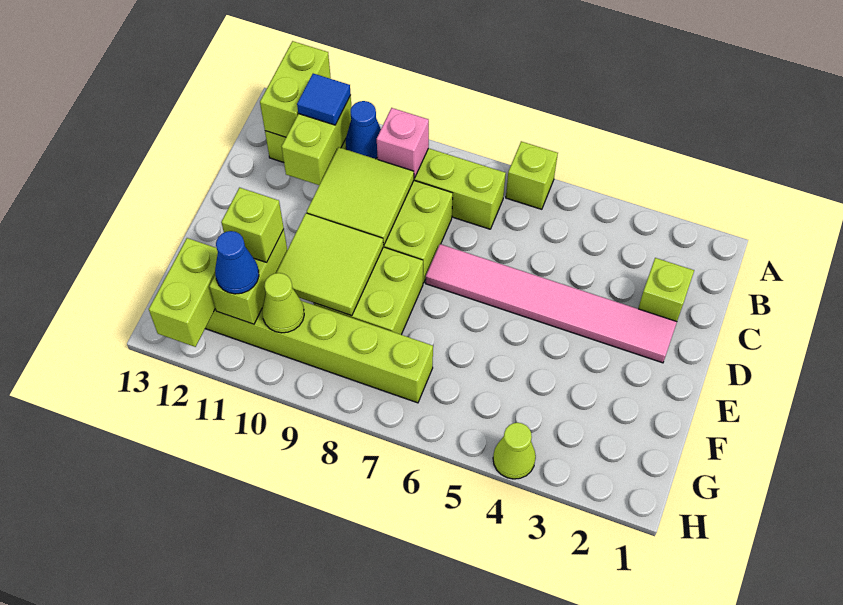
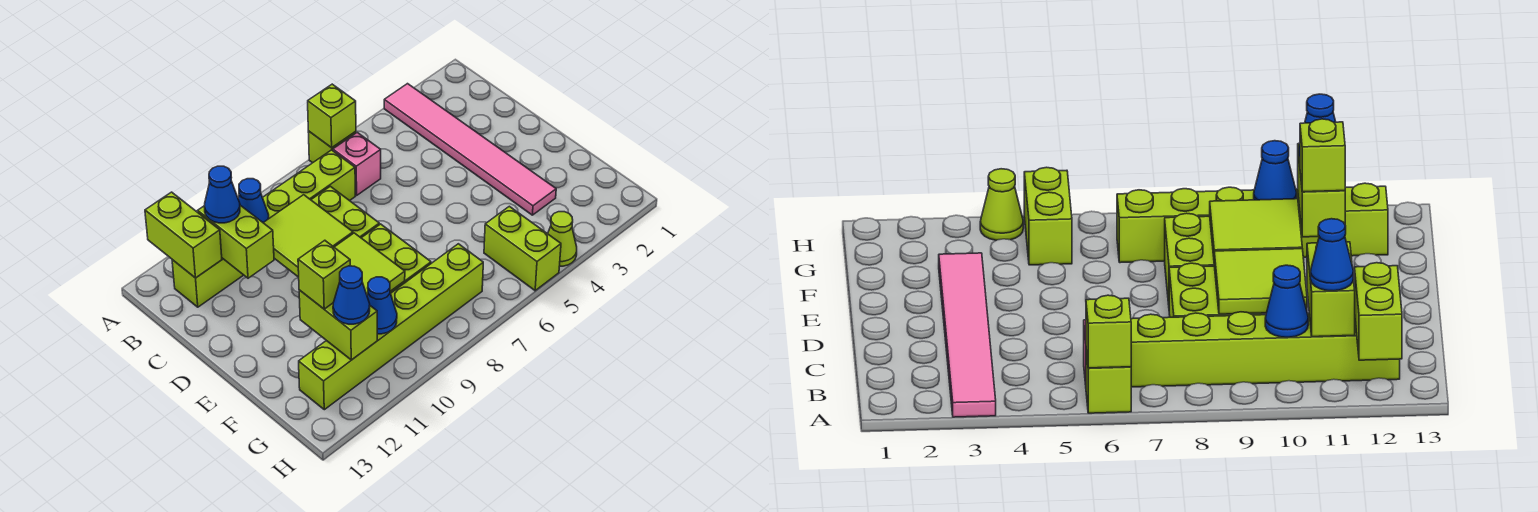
pink brick B9 level 2 -> pink brick B6 level 1
blue tile B11 level 3 -> blue cone B11 level 3
lime brick C2 level 1 -> lime brick A6 level 2
pink tile D2:D7 level 1 -> pink tile A3:F3 level 1
lime cone G10 level 2 -> blue cone G10 level 2
lime brick G12:H12 level 2 -> lime brick G5:H5 level 1

